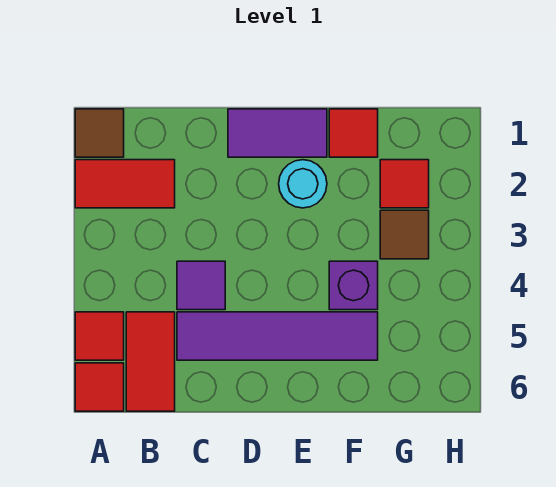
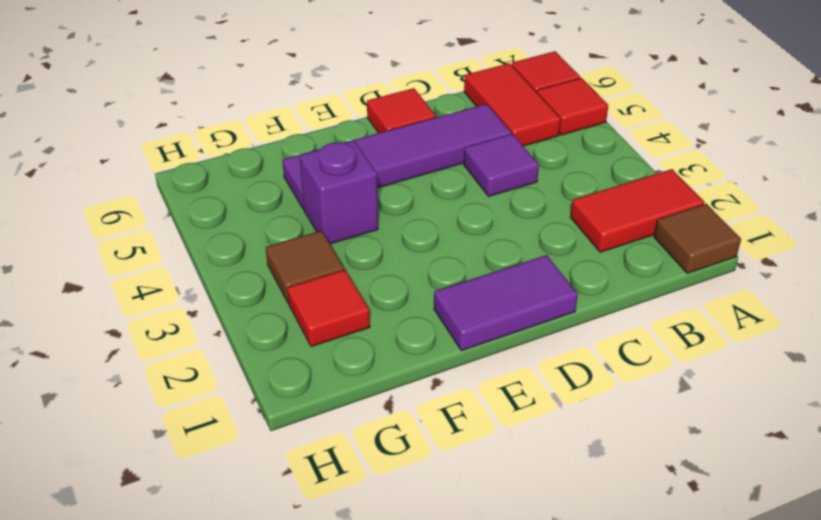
cyan round brick E2 level 1 -> none
red tile F1 level 1 -> red tile D6 level 1

